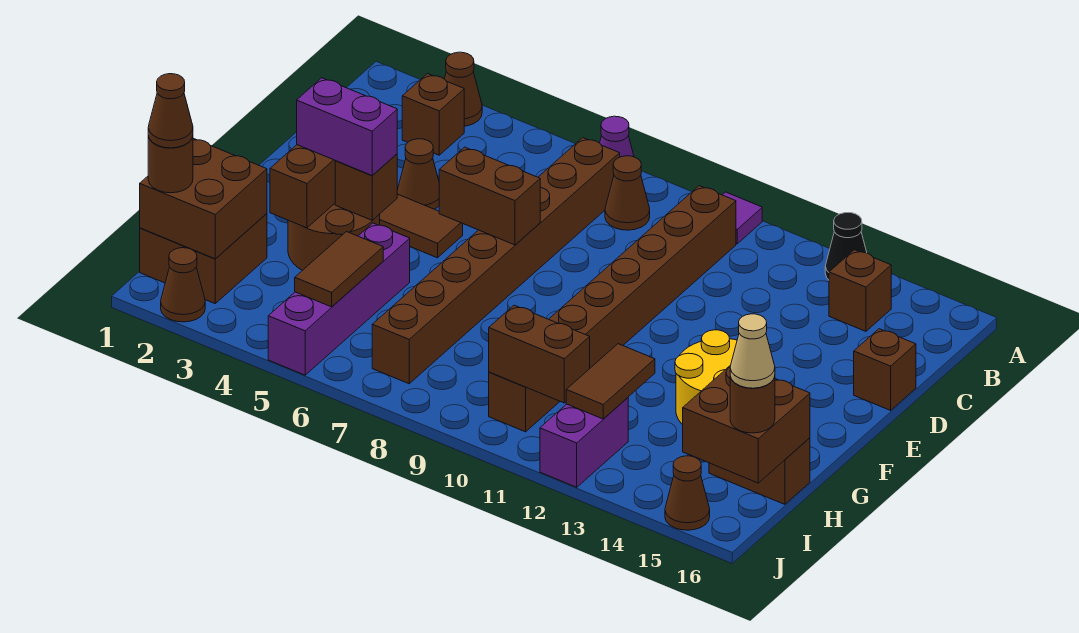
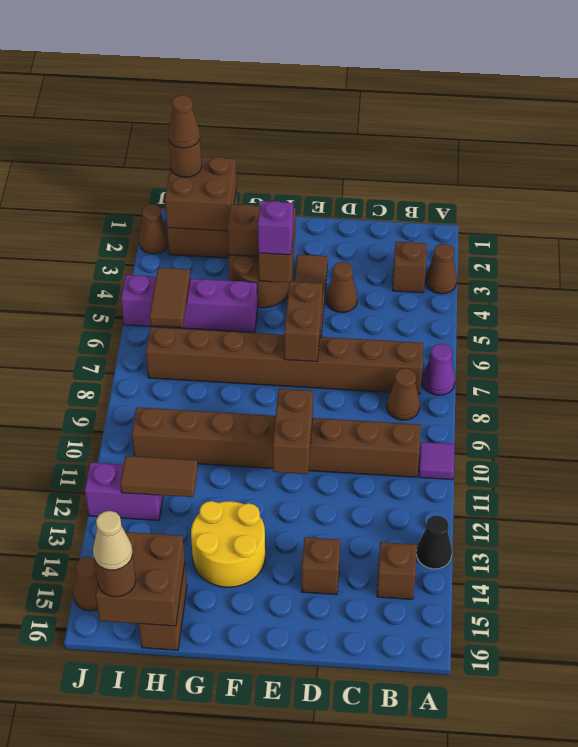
brown brick D16 level 1 -> brown brick D14 level 1
purple brick F3:F4 level 3 -> purple brick F4 level 3
brown tile H5:I5 level 2 -> brown tile I5:I6 level 2
brown brick I10:I11 level 2 -> brown brick E10:E11 level 2

